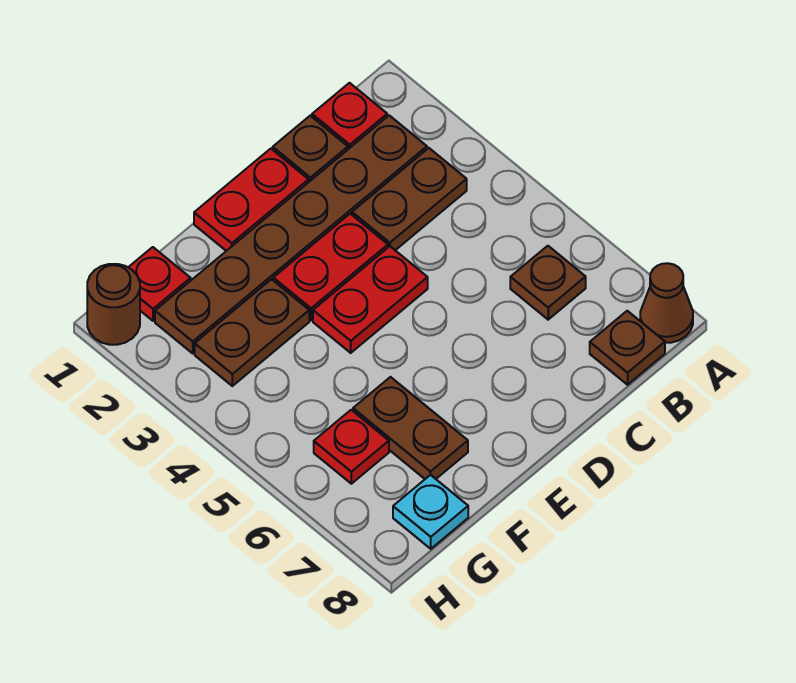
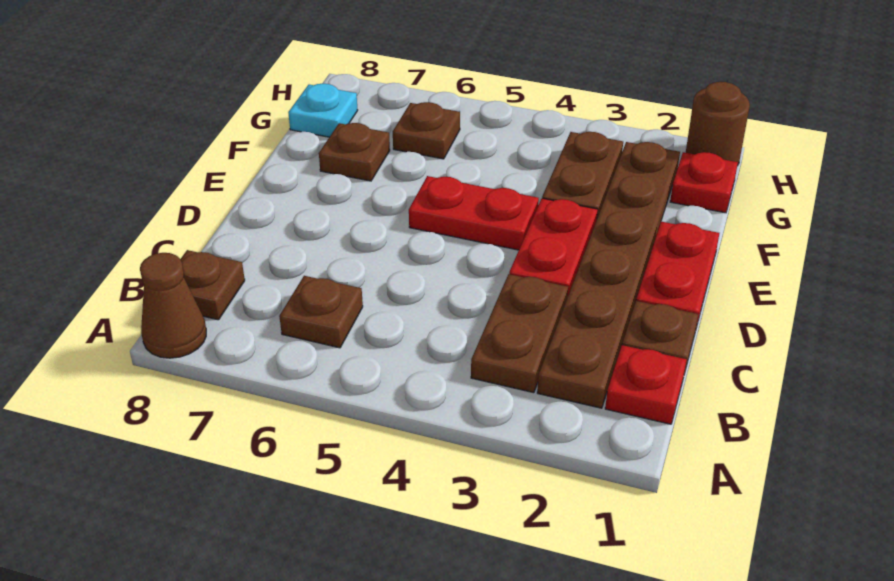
red plate D4:E4 level 1 -> red plate E4:E5 level 1
brown plate F6:F7 level 1 -> brown plate F7 level 1
red plate G6 level 1 -> brown plate G6 level 1

